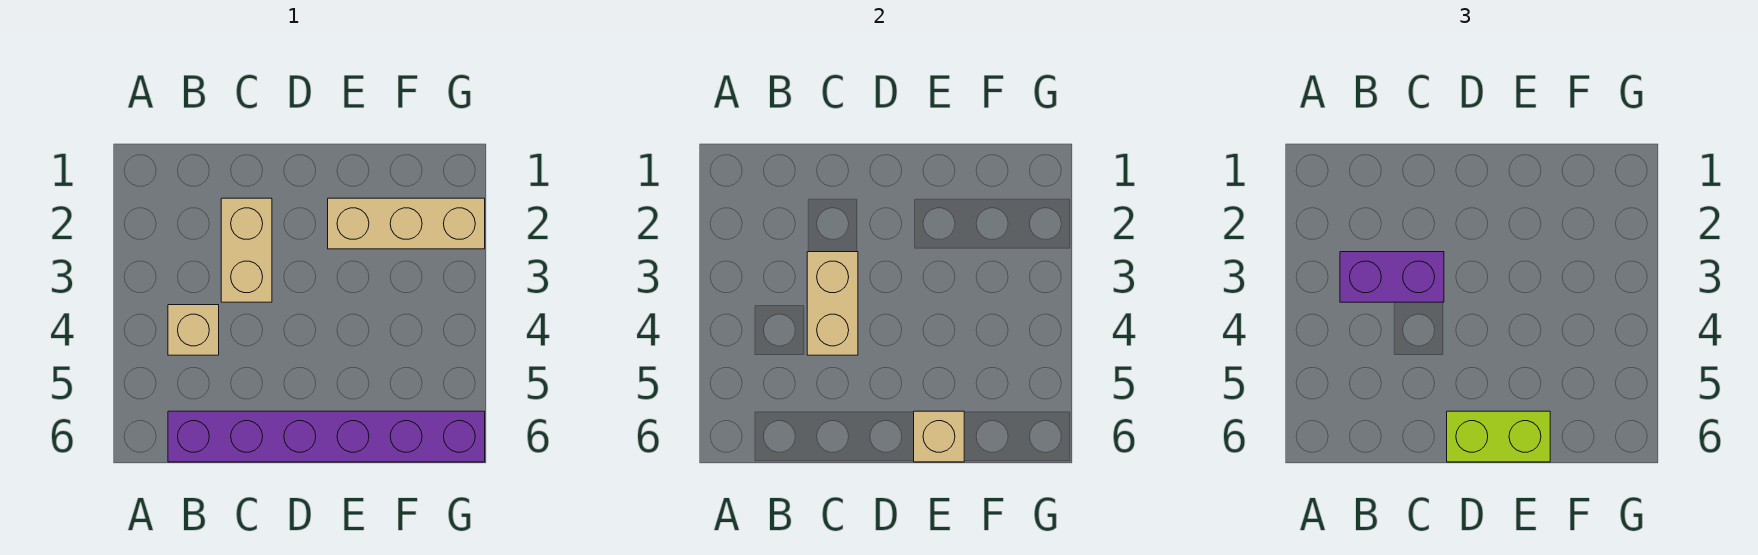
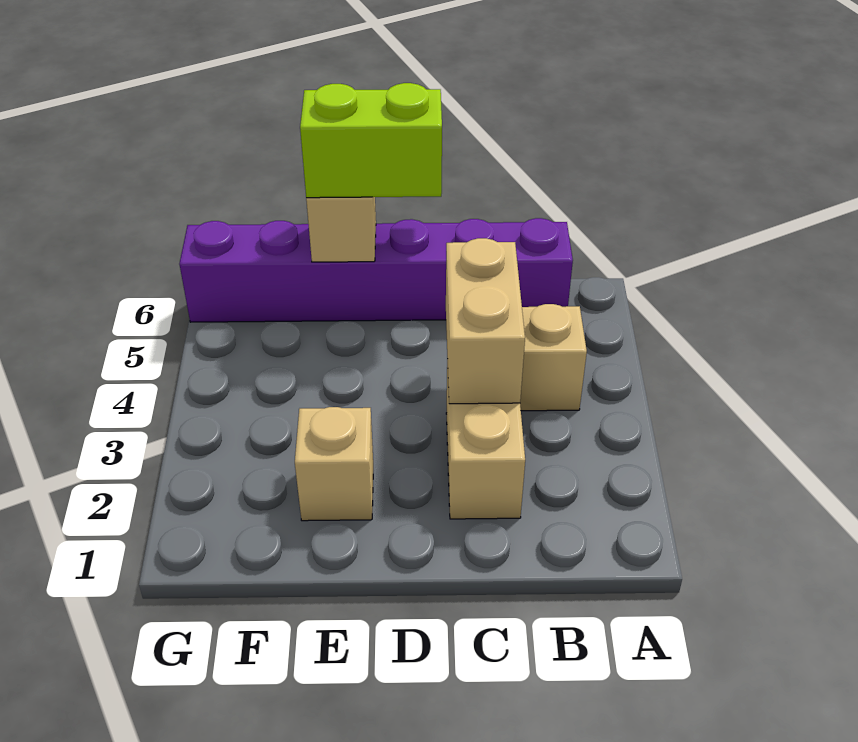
purple brick B3:C3 level 3 -> none
tan brick E2:G2 level 1 -> tan brick E2 level 1

